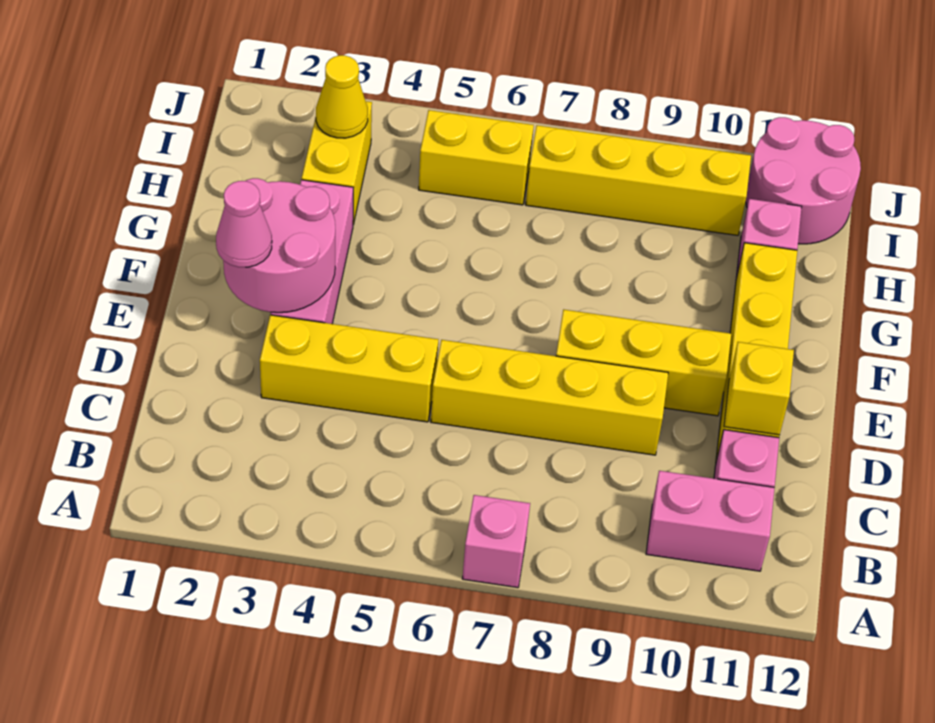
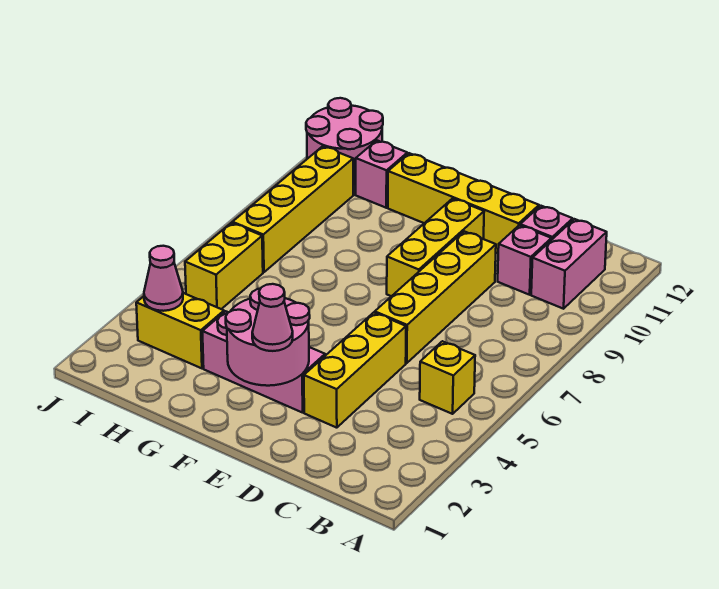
pink brick A7 level 1 -> pink brick C10 level 1
yellow brick D11 level 2 -> yellow brick B5 level 1
yellow cone I3 level 2 -> pink cone I3 level 2

